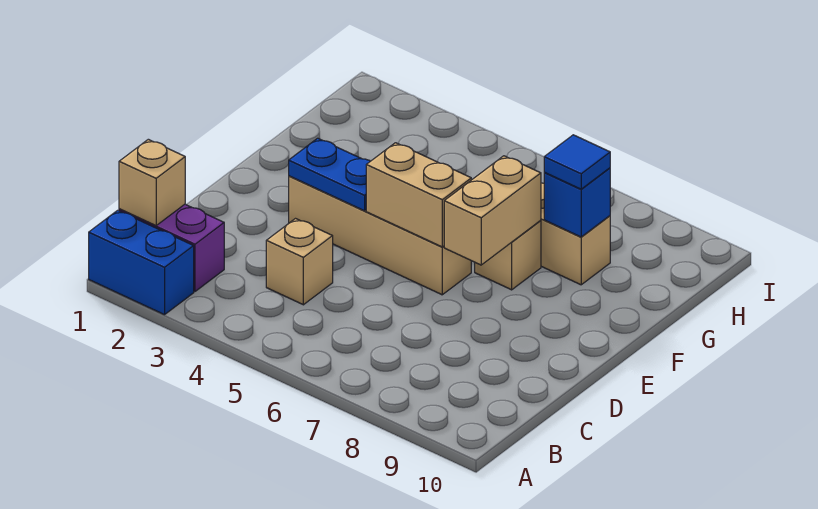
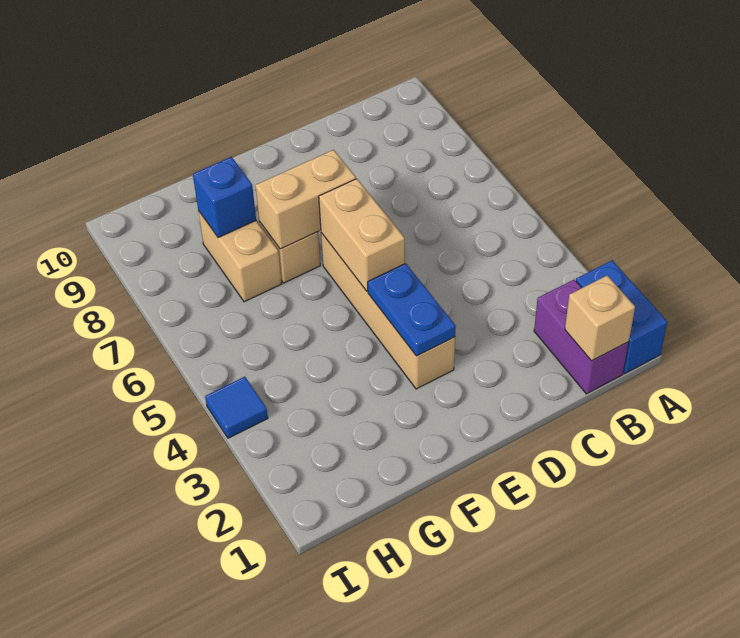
tan brick C4 level 1 -> none
blue tile G8 level 3 -> blue tile I4 level 1

